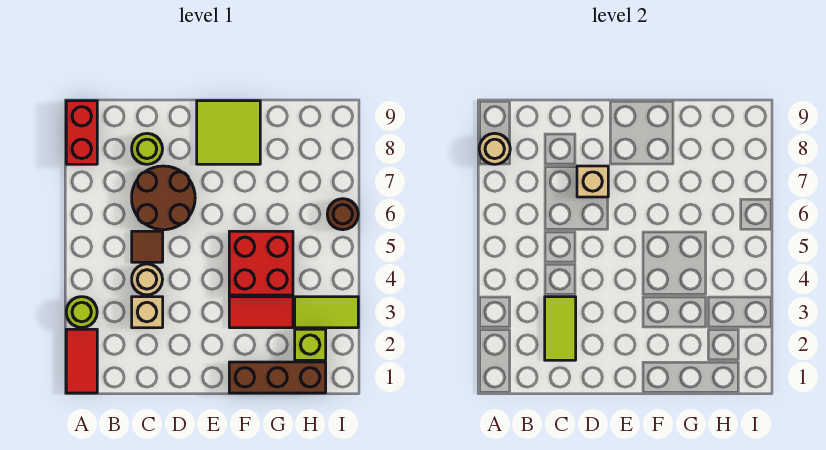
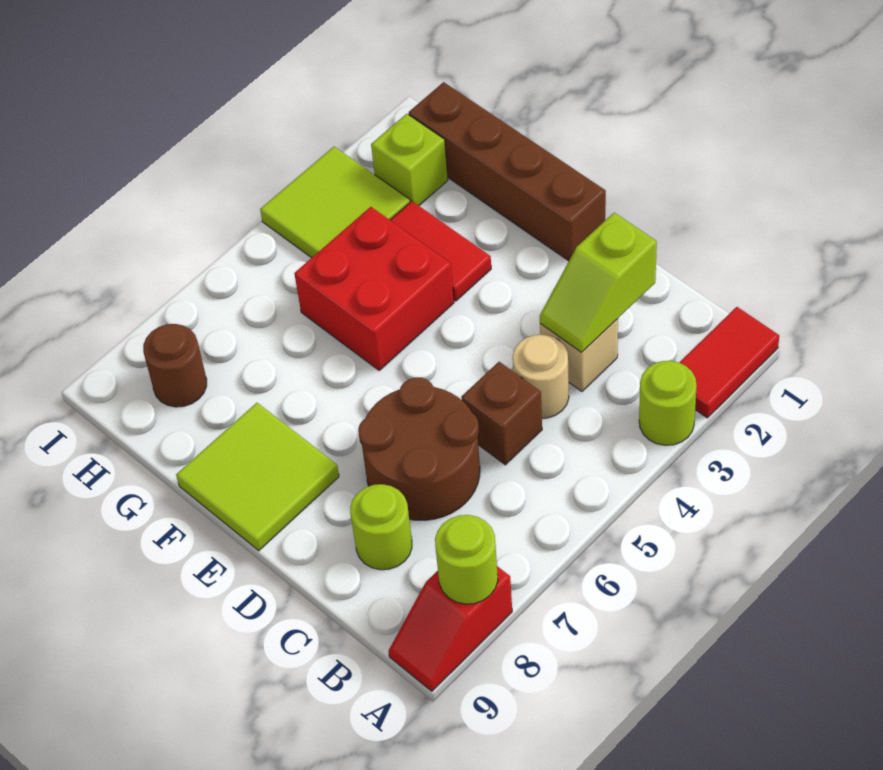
red brick A8:A9 level 1 -> red slope A8:A9 level 1 top 8
tan round brick A8 level 2 -> lime round brick A8 level 2
lime tile C2:C3 level 2 -> lime slope C2:C3 level 2 top 2
brown tile C5 level 1 -> brown brick C5 level 1
tan brick D7 level 2 -> none
brown brick F1:H1 level 1 -> brown brick E1:H1 level 1
lime tile H3:I3 level 1 -> lime tile H3:I4 level 1
brown round brick I6 level 1 -> brown round brick H8 level 1

